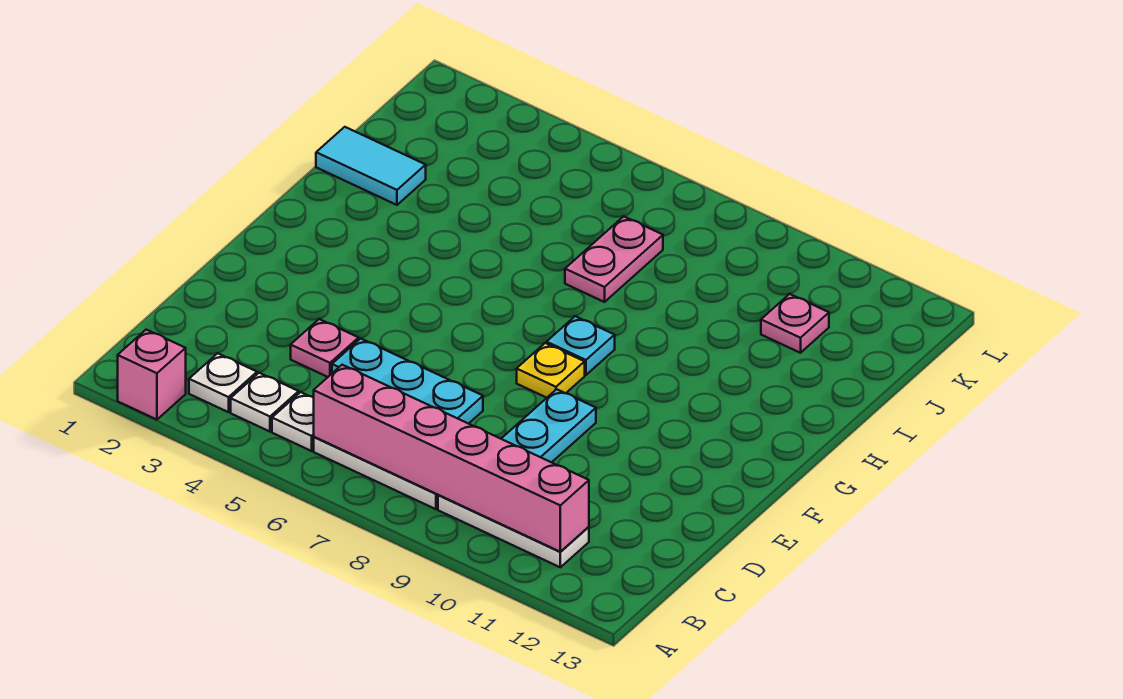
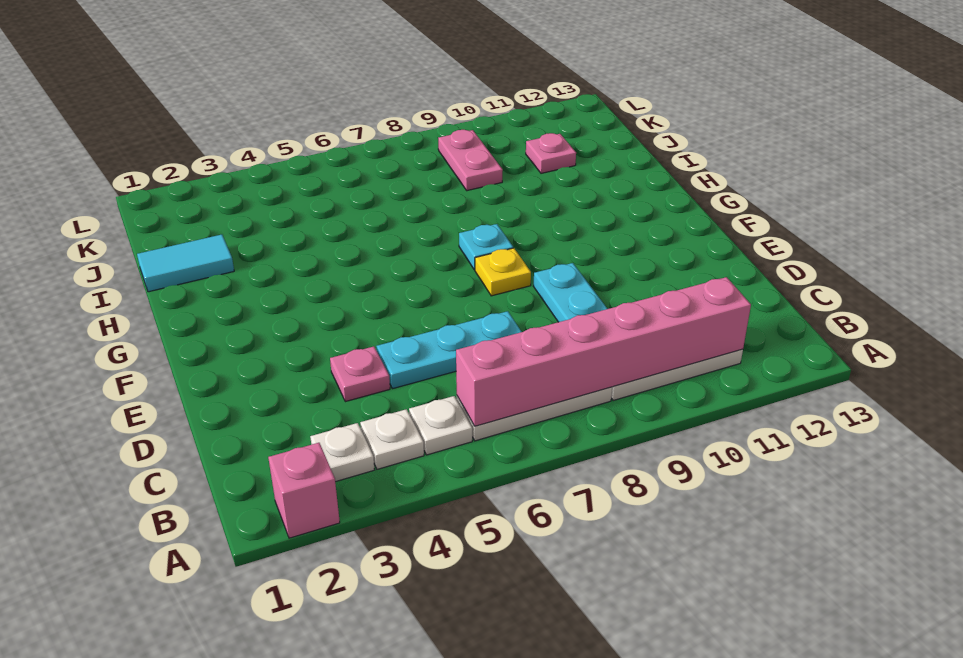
pink plate I7:J7 level 1 -> pink plate J9:K9 level 1

